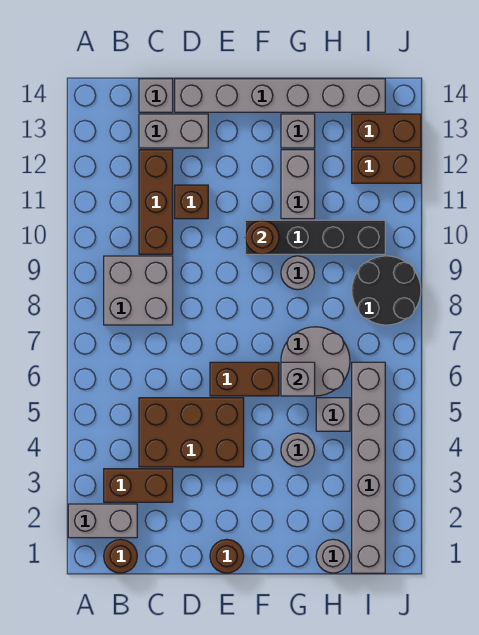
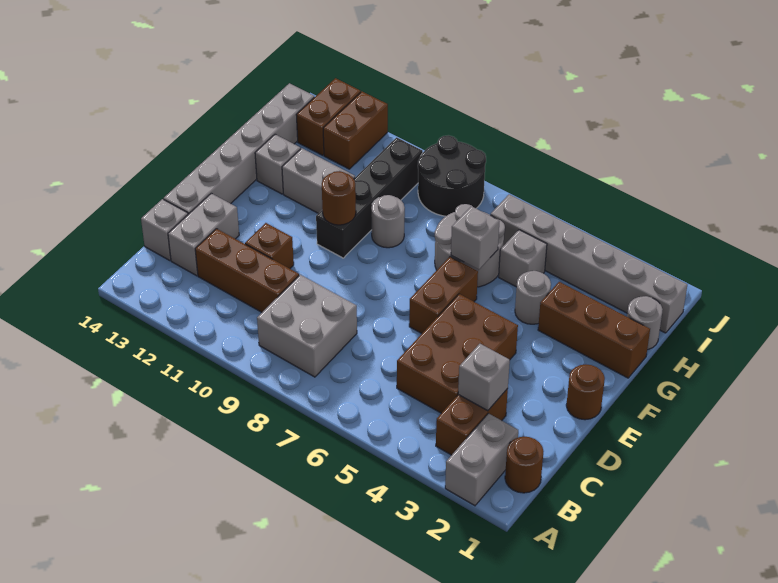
none -> grey brick C3 level 2
none -> brown brick G1:G3 level 1

